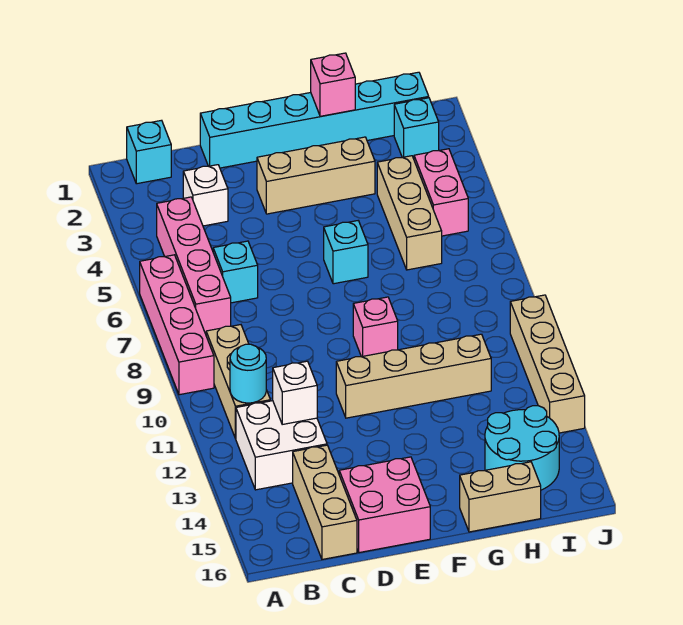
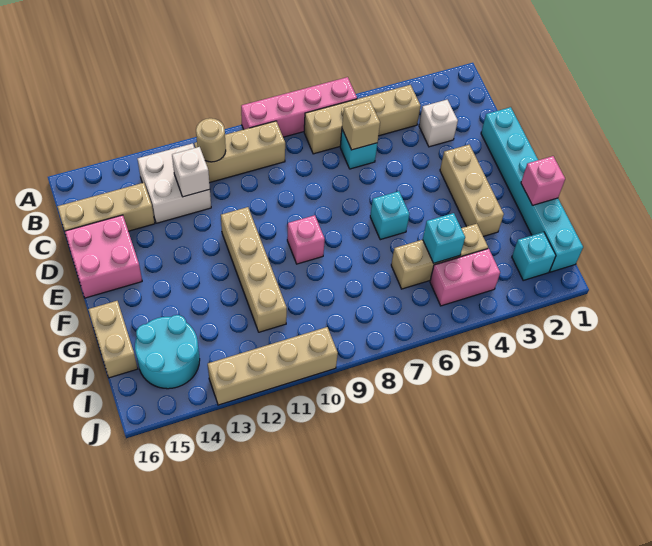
cyan brick B1 level 1 -> cyan brick H5 level 2
pink brick B4:B7 level 1 -> tan brick B4:B7 level 1
cyan round brick B11 level 2 -> tan round brick B11 level 2
none -> tan brick C6 level 2

